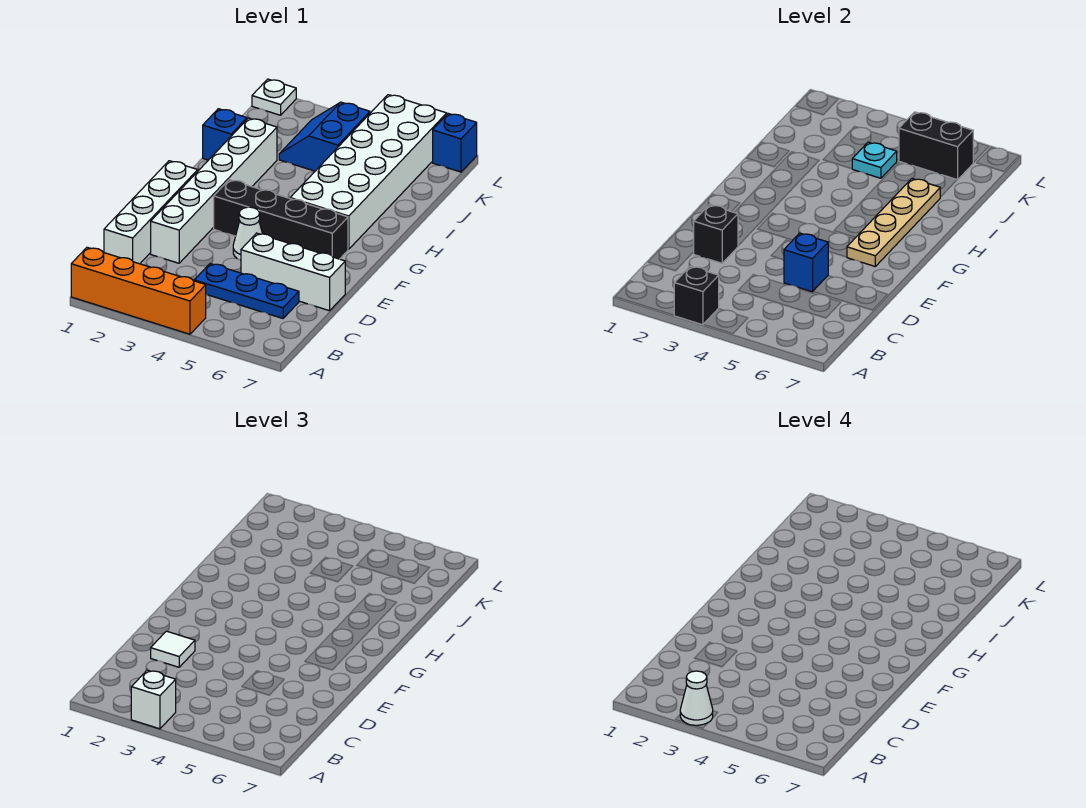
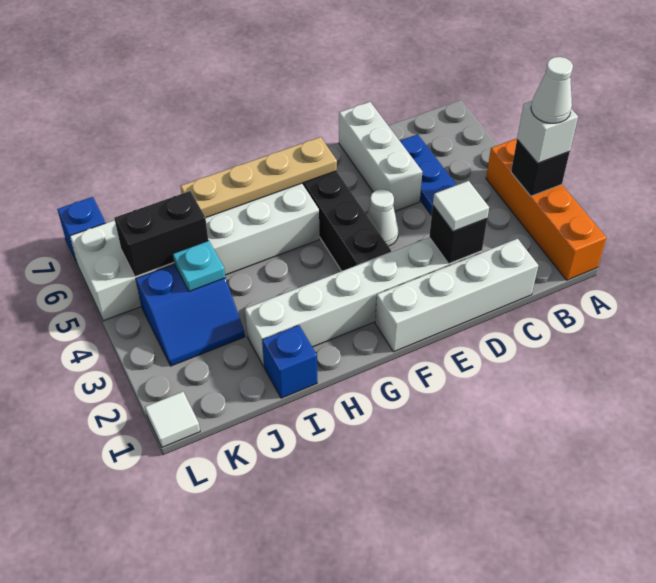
blue brick D5 level 2 -> none
black brick K5:K6 level 2 -> black brick J5:K5 level 2
white plate L1 level 1 -> white tile L1 level 1

